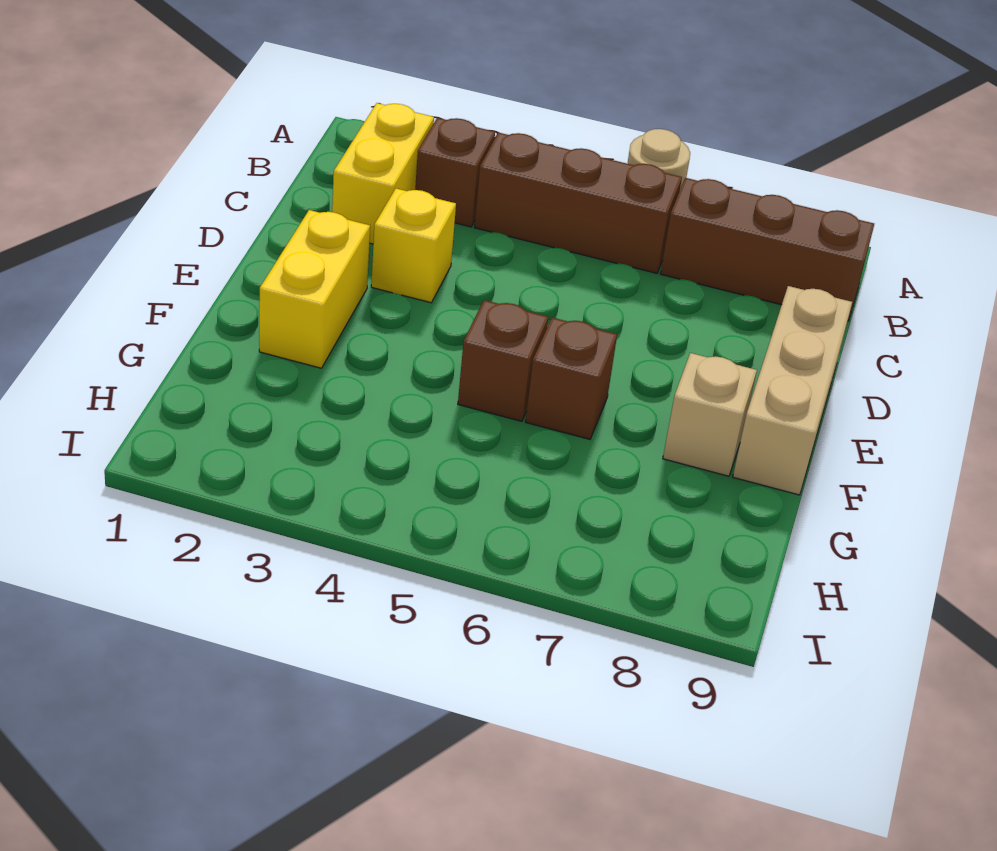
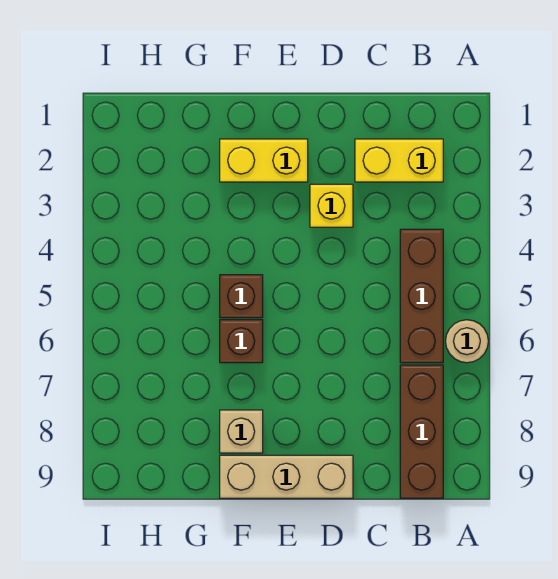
brown brick B3 level 1 -> none

